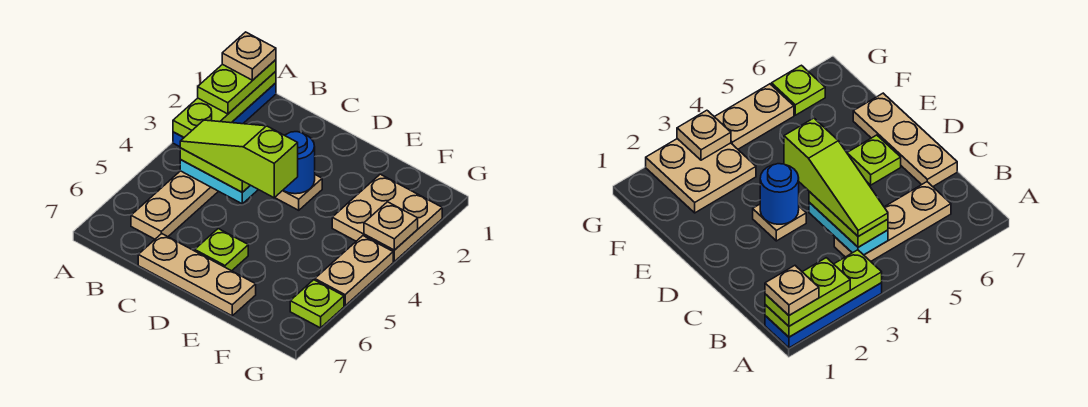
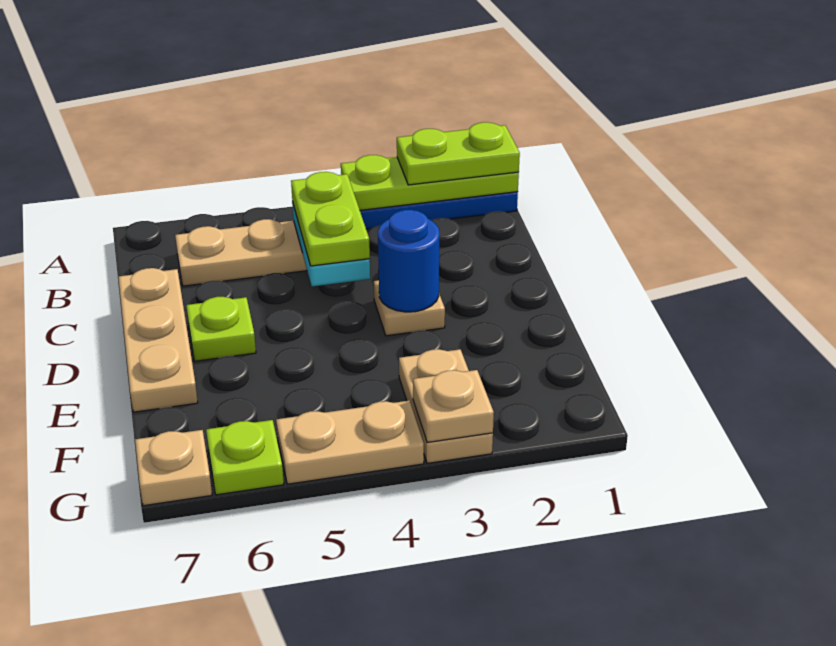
tan plate A1 level 4 -> tan plate G7 level 1
lime slope B4:D4 level 4 top D -> none
tan plate F2:G3 level 1 -> tan plate F3:G3 level 1

